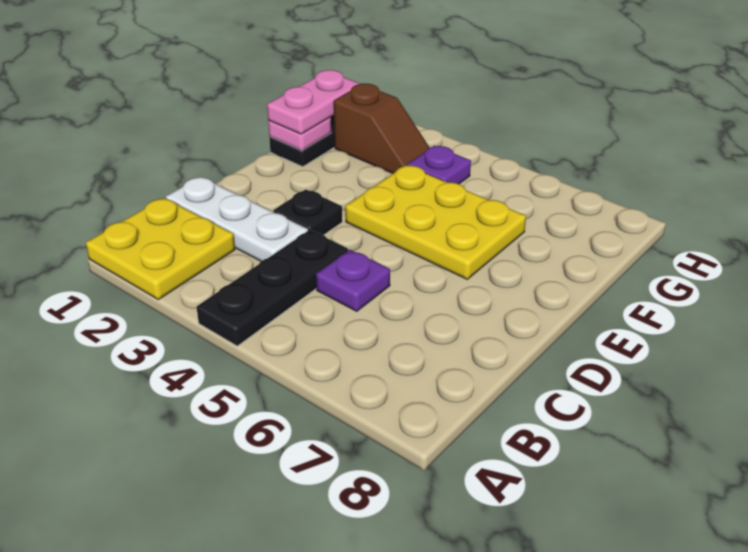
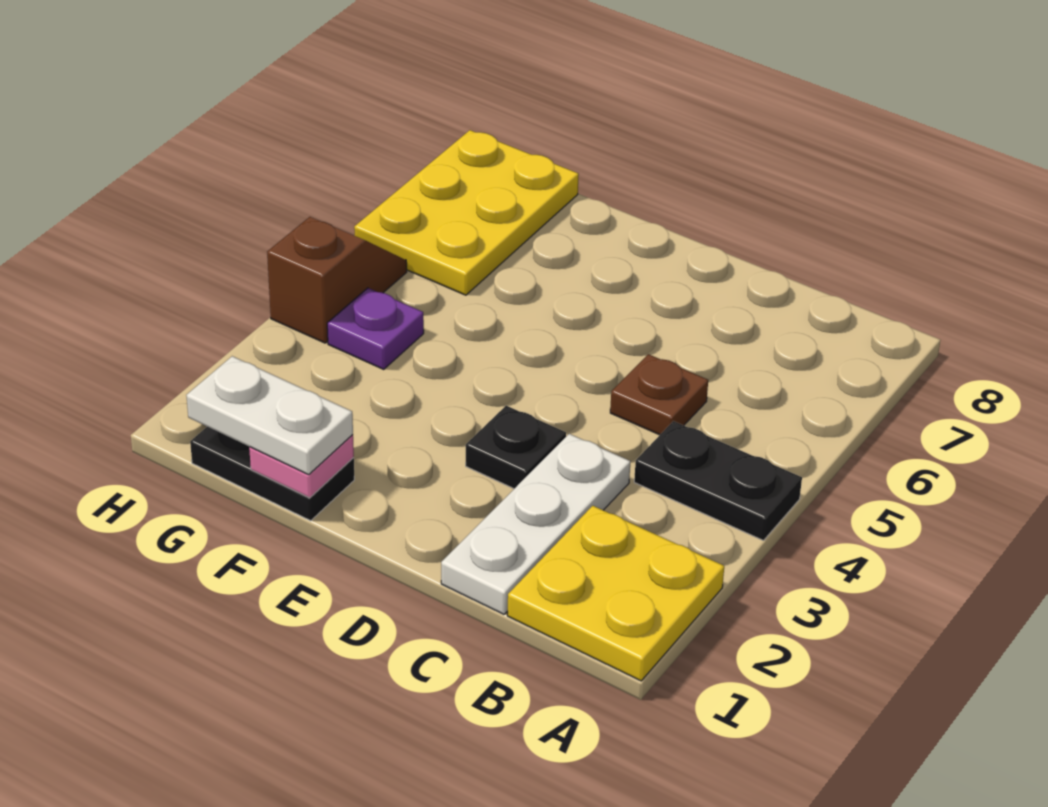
black plate A4:C4 level 1 -> black plate A4:B4 level 1
purple plate C5 level 1 -> brown plate C5 level 1
yellow plate E4:F6 level 1 -> yellow plate G6:H8 level 1
pink plate F1:G1 level 3 -> white plate F1:G1 level 3
brown slope G2:G3 level 1 top 2 -> brown slope H4:H5 level 1 top 4

